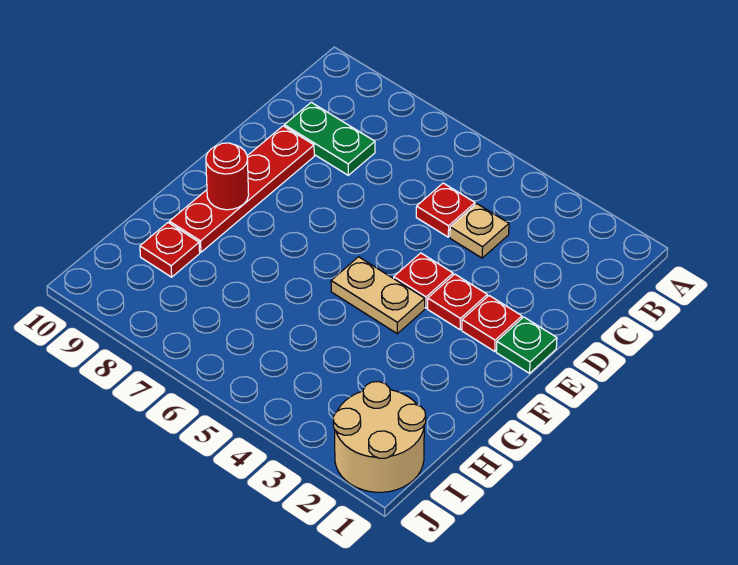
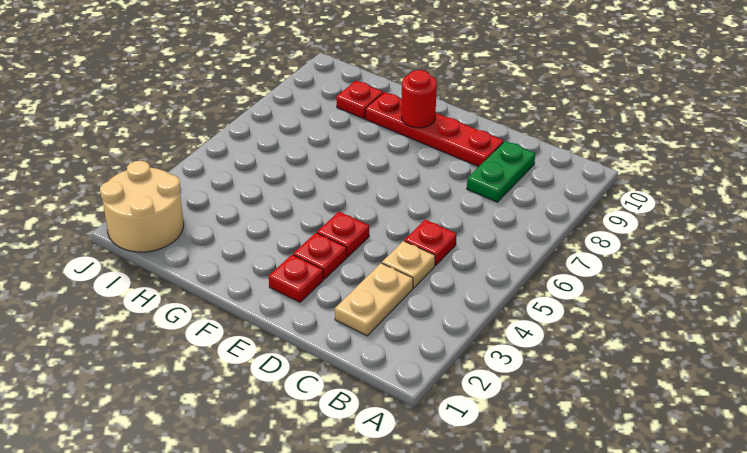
green plate E1 level 1 -> none
tan plate F4:F5 level 1 -> tan plate C2:C3 level 1

